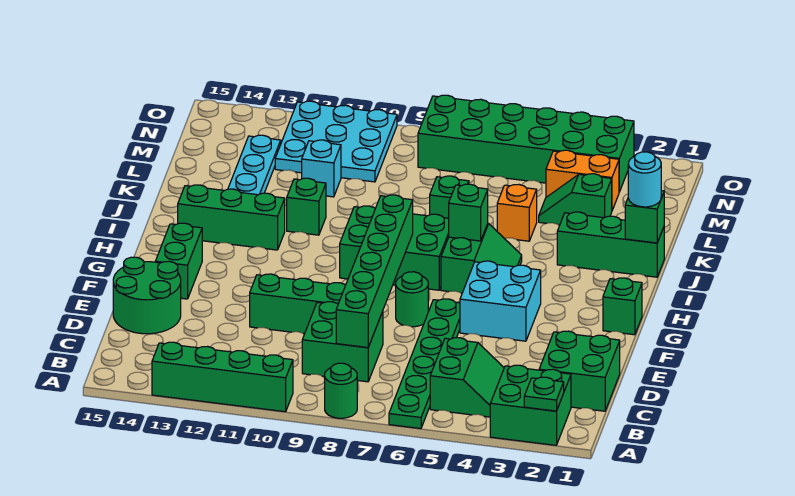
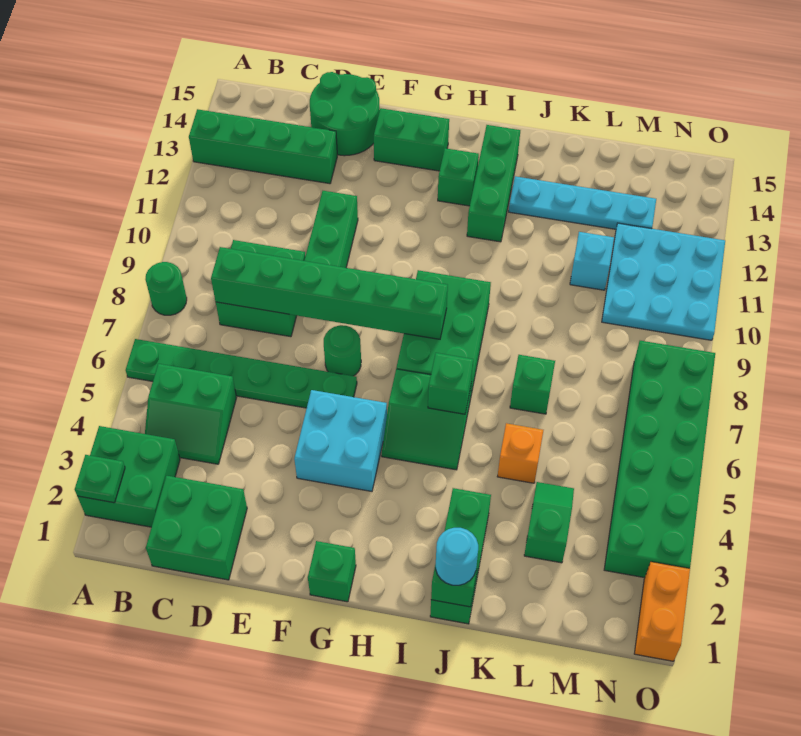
green brick A10:A13 level 1 -> green brick A13:D13 level 1
green brick J11 level 1 -> green brick H13 level 1
orange brick M3:M4 level 1 -> orange brick O1:O2 level 1

